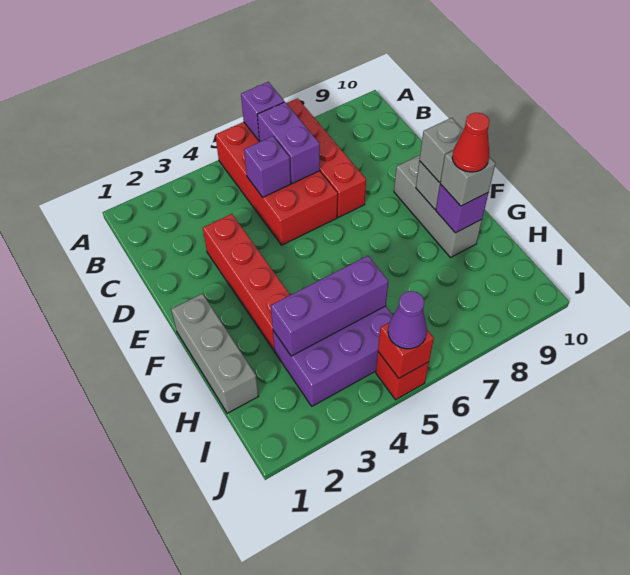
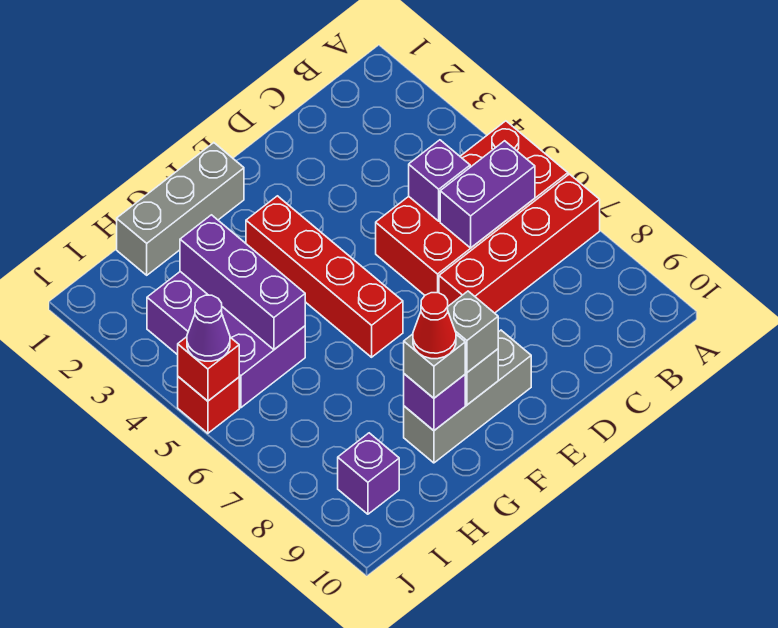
purple brick A6 level 2 -> purple brick I9 level 1
red brick D3:G3 level 1 -> red brick F3:F6 level 1

